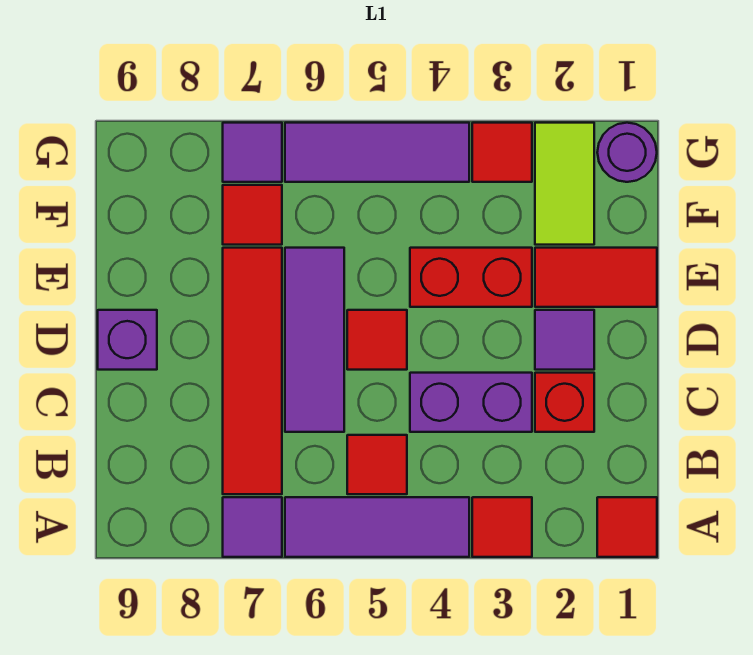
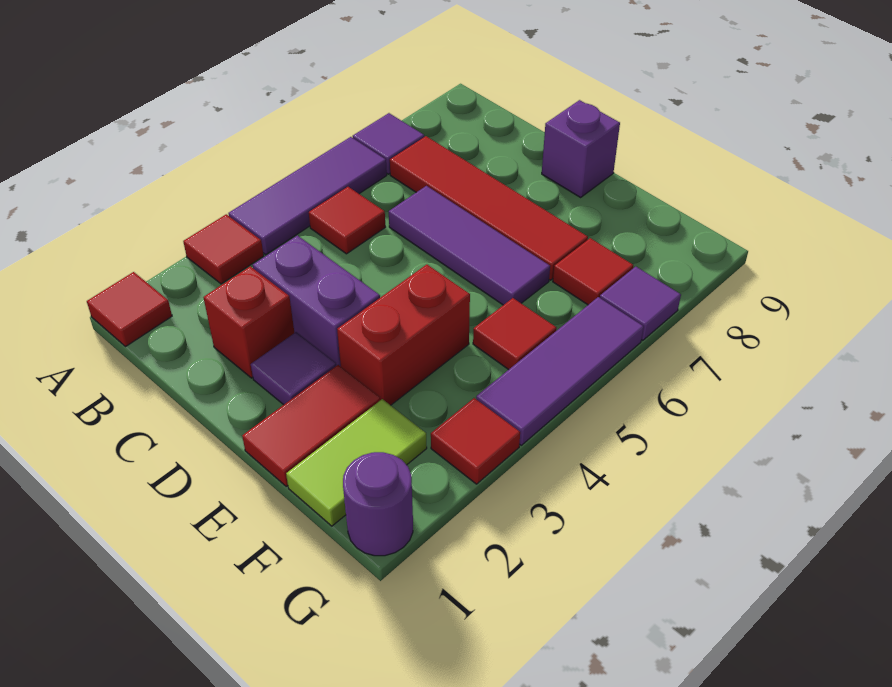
purple brick C3:C4 level 1 -> purple brick C3:D3 level 1
red tile D5 level 1 -> red tile F5 level 1
lime tile F2:G2 level 1 -> lime tile F1:F2 level 1

